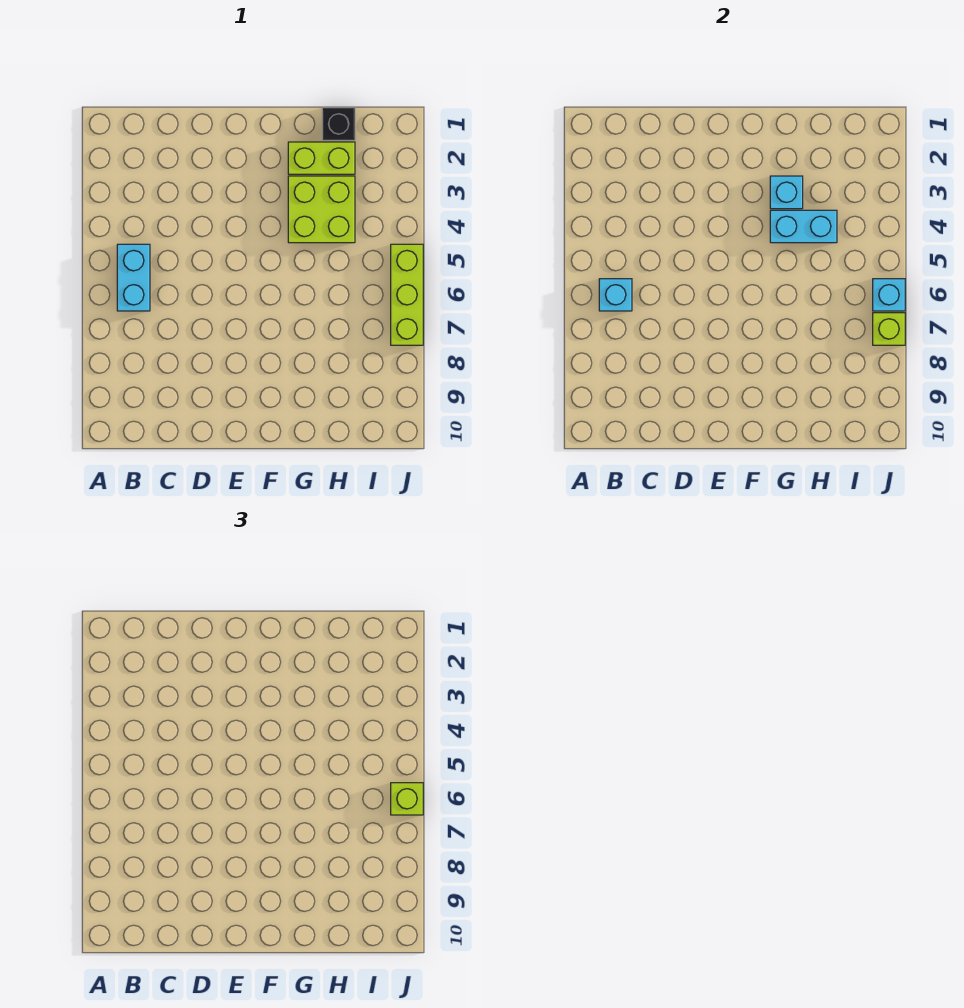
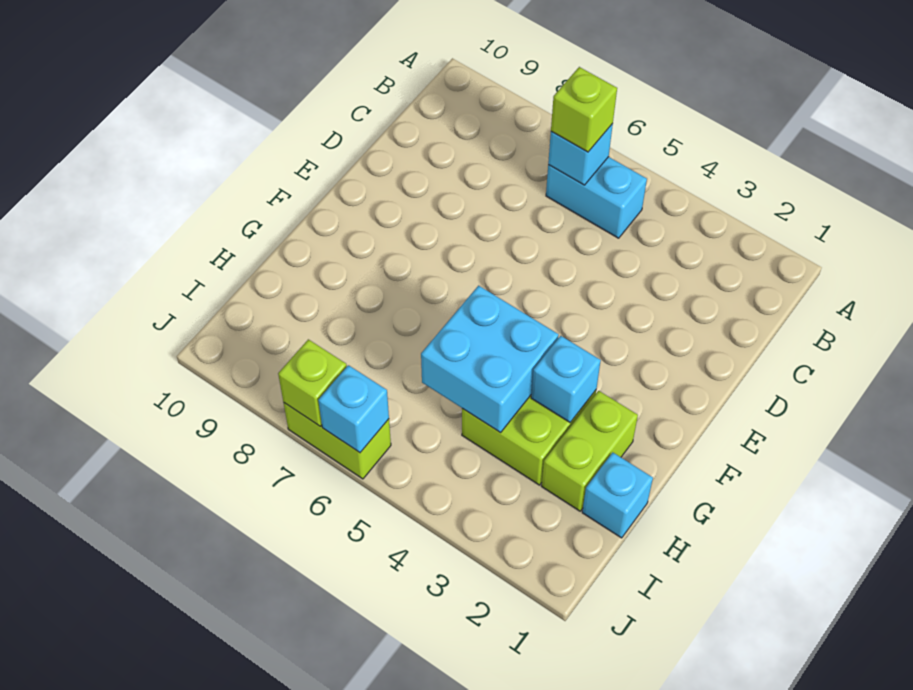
cyan brick G4:H4 level 2 -> cyan brick G4:H5 level 2
black brick H1 level 1 -> cyan brick H1 level 1
lime brick J5:J7 level 1 -> lime brick J6:J7 level 1
lime brick J6 level 3 -> lime brick B6 level 3

